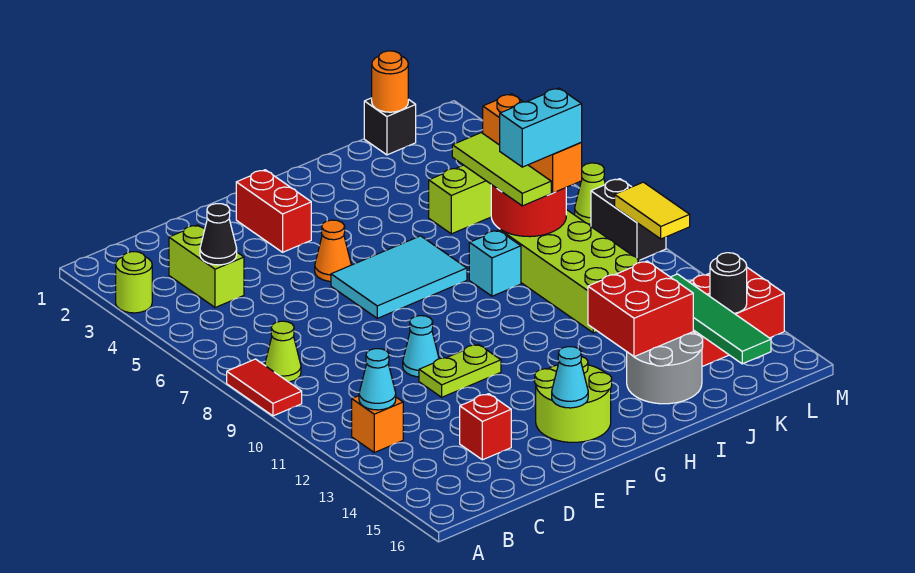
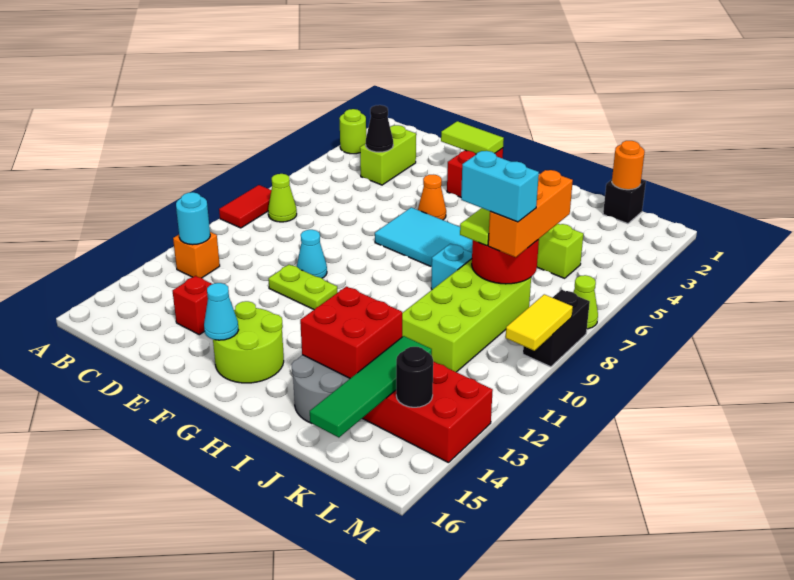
cyan cone B12 level 2 -> cyan round brick B12 level 2
none -> lime tile E2:F2 level 2

